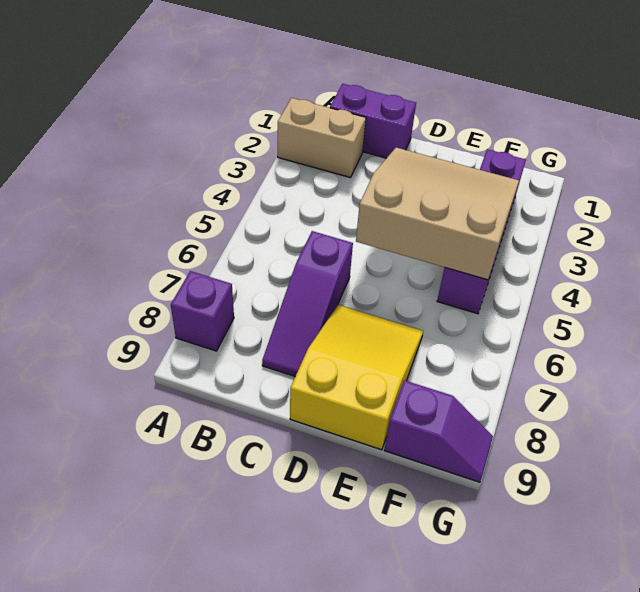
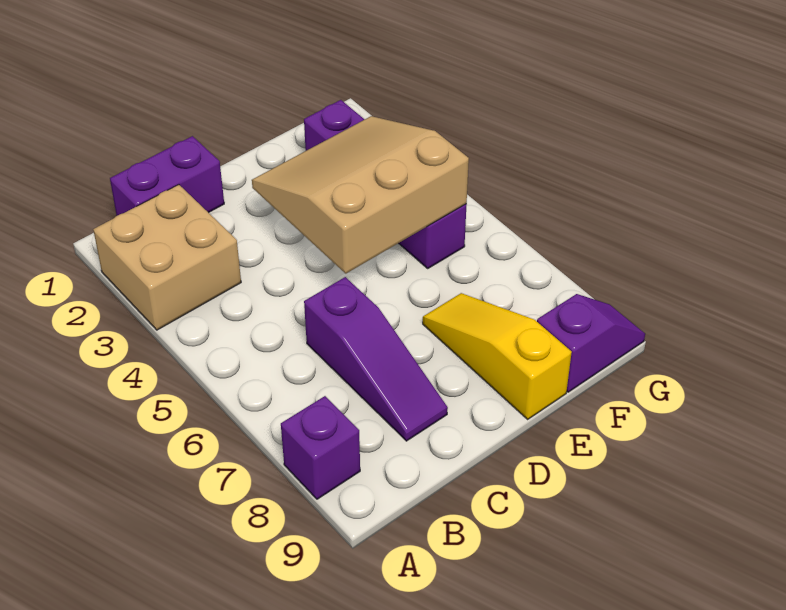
tan brick A2:B2 level 1 -> tan brick A2:B3 level 1
yellow slope D7:E9 level 1 top 9 -> yellow slope E7:E9 level 1 top 9

